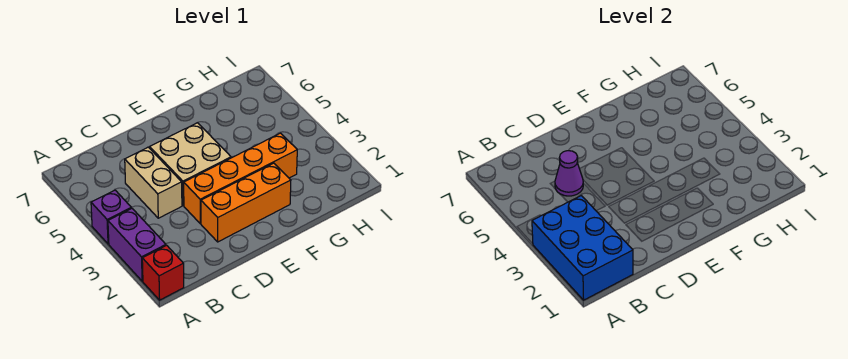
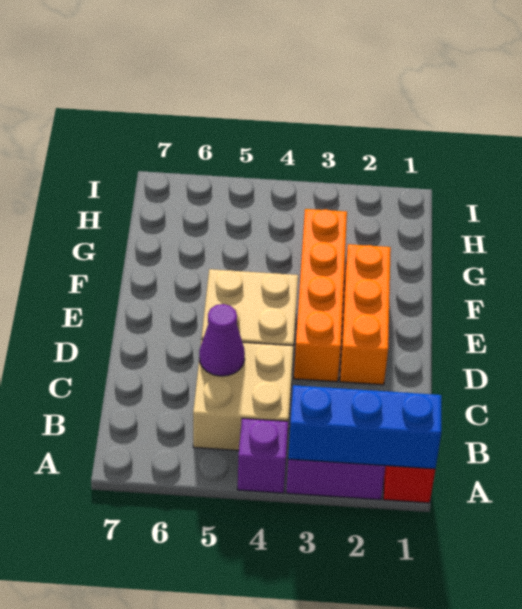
blue brick A1:B3 level 2 -> blue brick A1:A3 level 2
tan brick C4:C5 level 1 -> tan brick B4:C5 level 1

